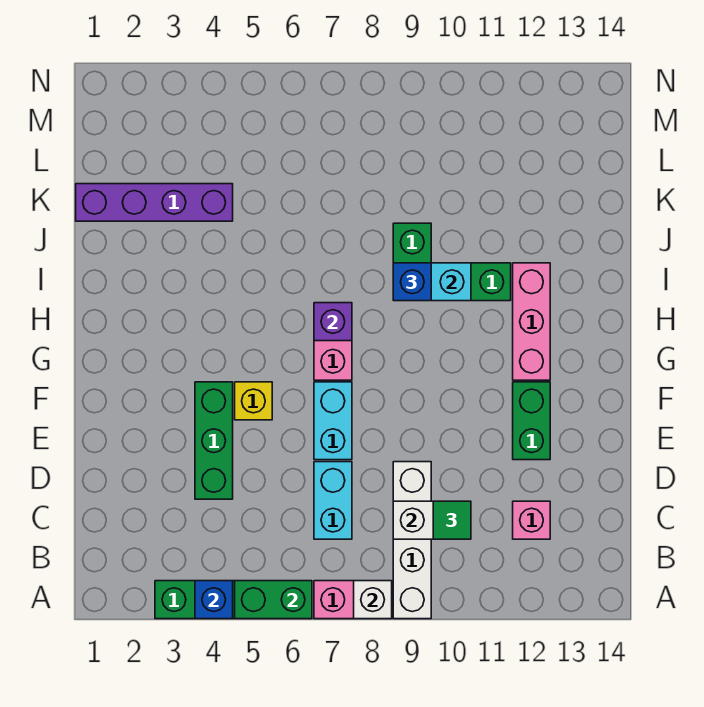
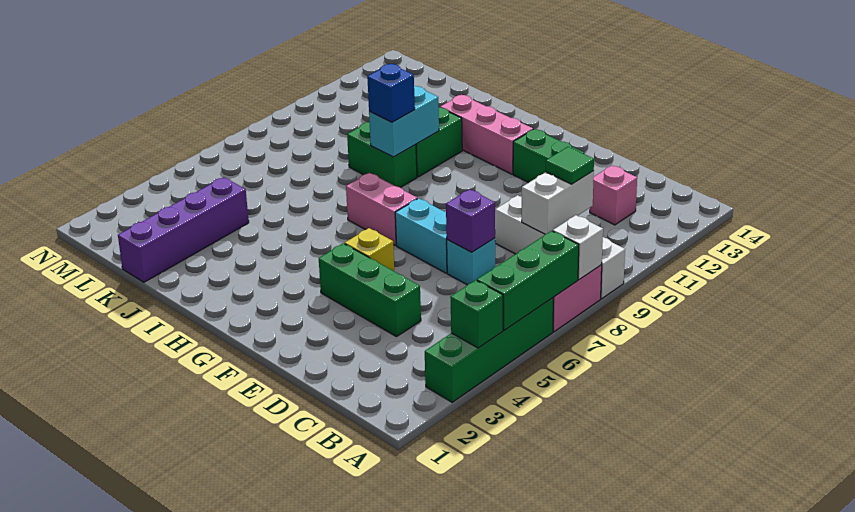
blue brick A4 level 2 -> green brick A4 level 2
green brick A5:A6 level 2 -> green brick A5:A7 level 2
cyan brick C7:D7 level 1 -> cyan brick D7 level 1
purple brick H7 level 2 -> purple brick D7 level 2

